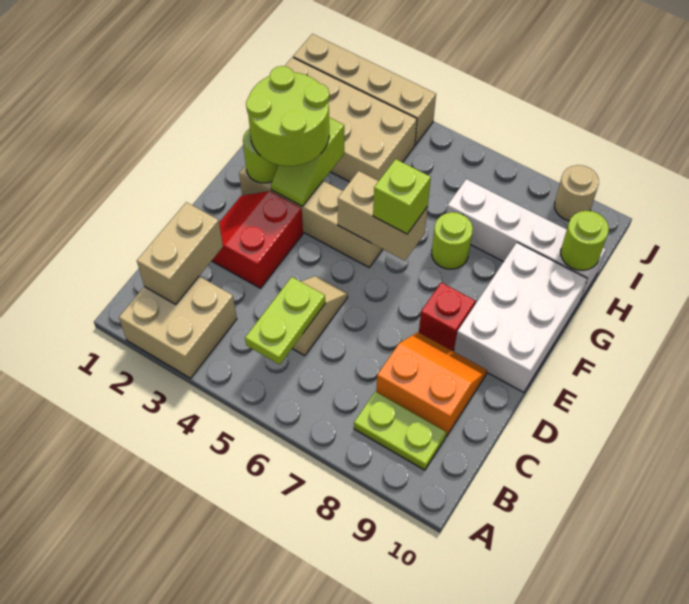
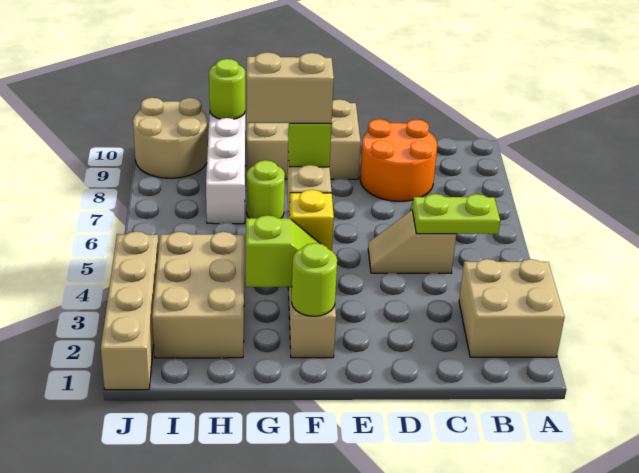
tan brick B2:C2 level 2 -> tan brick F6:G6 level 4
lime plate B8:B9 level 1 -> none
orange slope C8:D9 level 1 top C -> orange round brick C8:D9 level 1
red slope D2:E3 level 1 top 3 -> none
red brick E8 level 1 -> none
white brick E9:G10 level 1 -> tan brick E9:G10 level 1
lime round brick F2:G3 level 3 -> none
none -> yellow brick F4 level 2
tan brick H1:I4 level 1 -> tan brick H2:I4 level 1
tan round brick J9 level 1 -> tan round brick I9:J10 level 1

